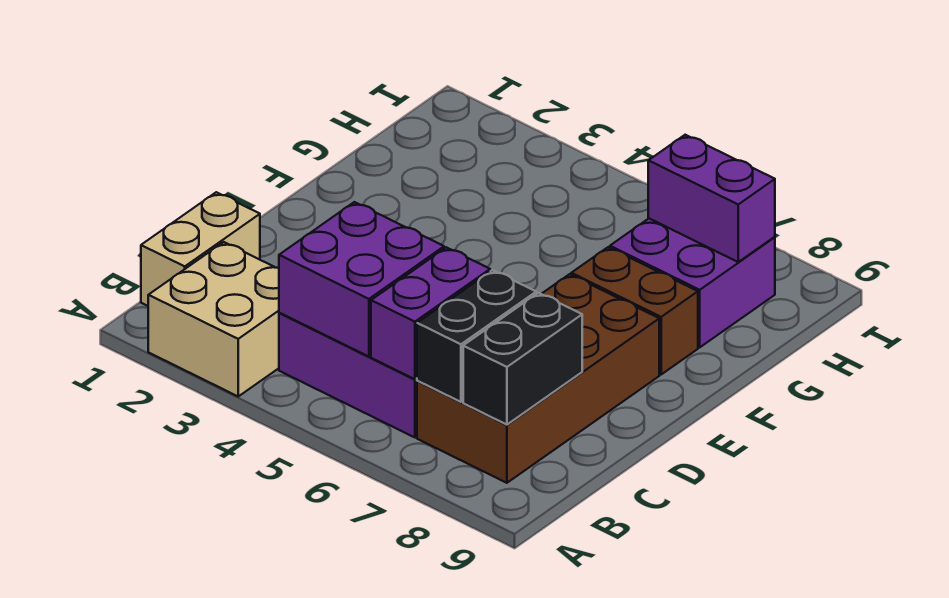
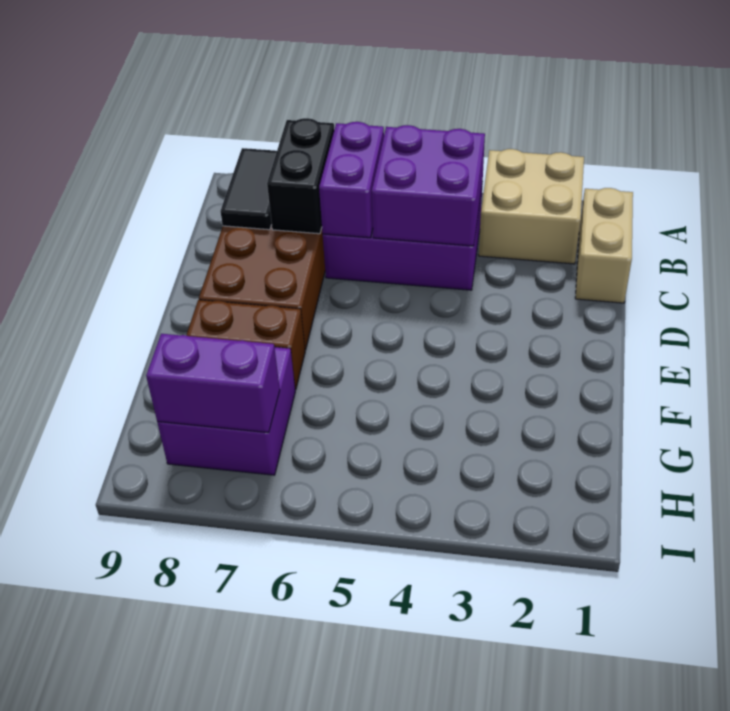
black brick B8:C8 level 2 -> black tile B8:C8 level 2

